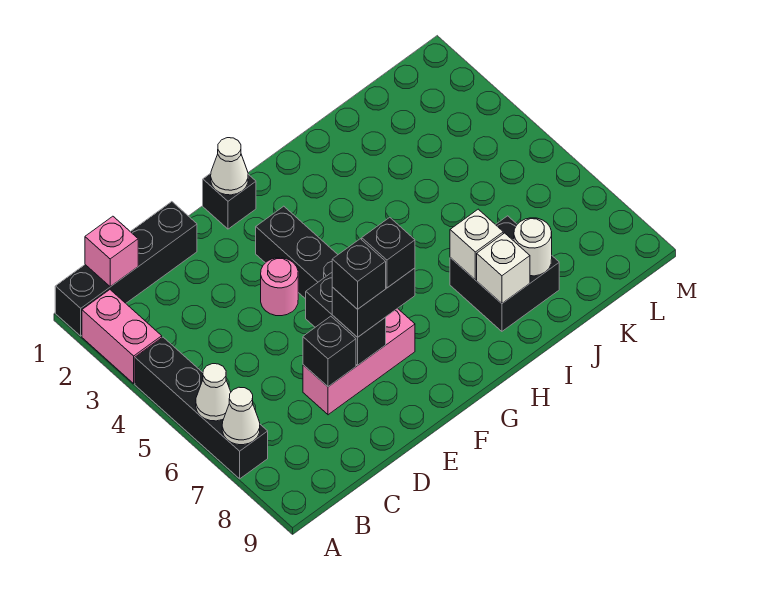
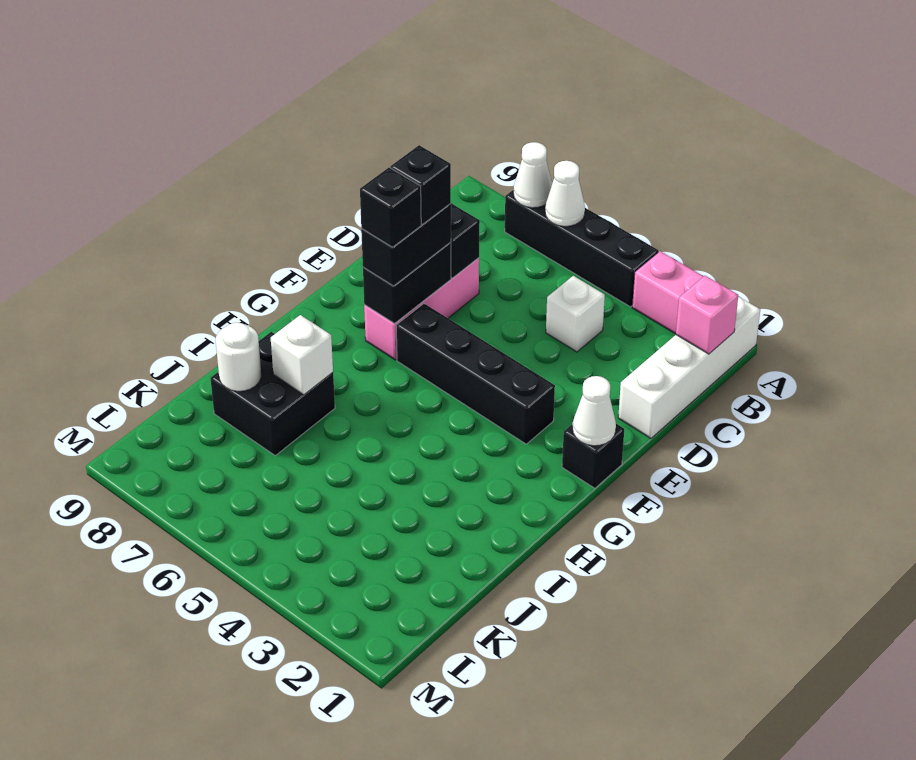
black brick A1:D1 level 1 -> white brick A1:D1 level 1
pink round brick E4 level 1 -> none
black brick E6:E7 level 2 -> black brick E7:F7 level 2
white brick I8 level 2 -> white brick C4 level 1

